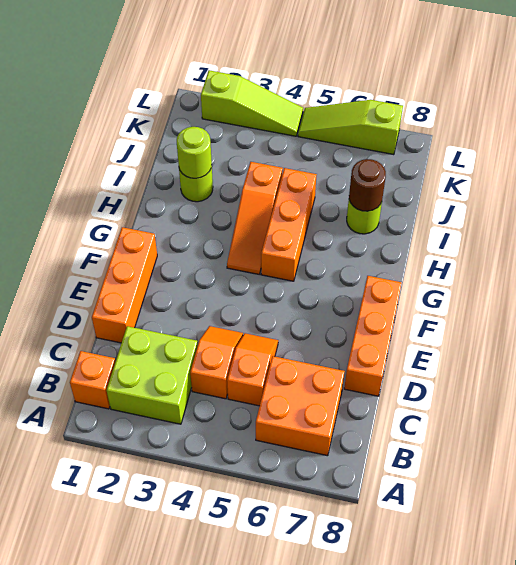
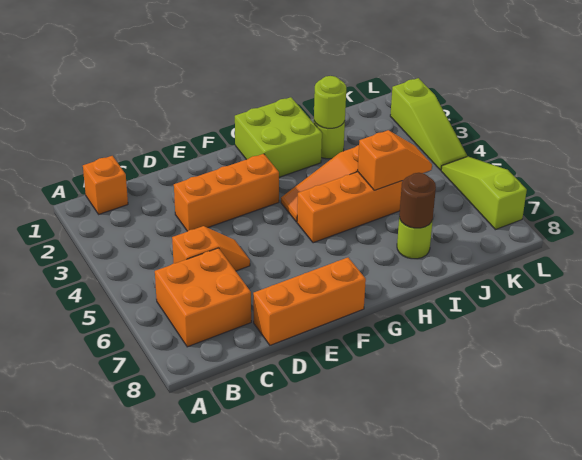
lime brick B2:C3 level 1 -> lime brick G1:H2 level 1
orange slope C4:D4 level 1 top C -> orange slope I5:J5 level 2 top I
orange brick D1:F1 level 1 -> orange brick D3:F3 level 1

